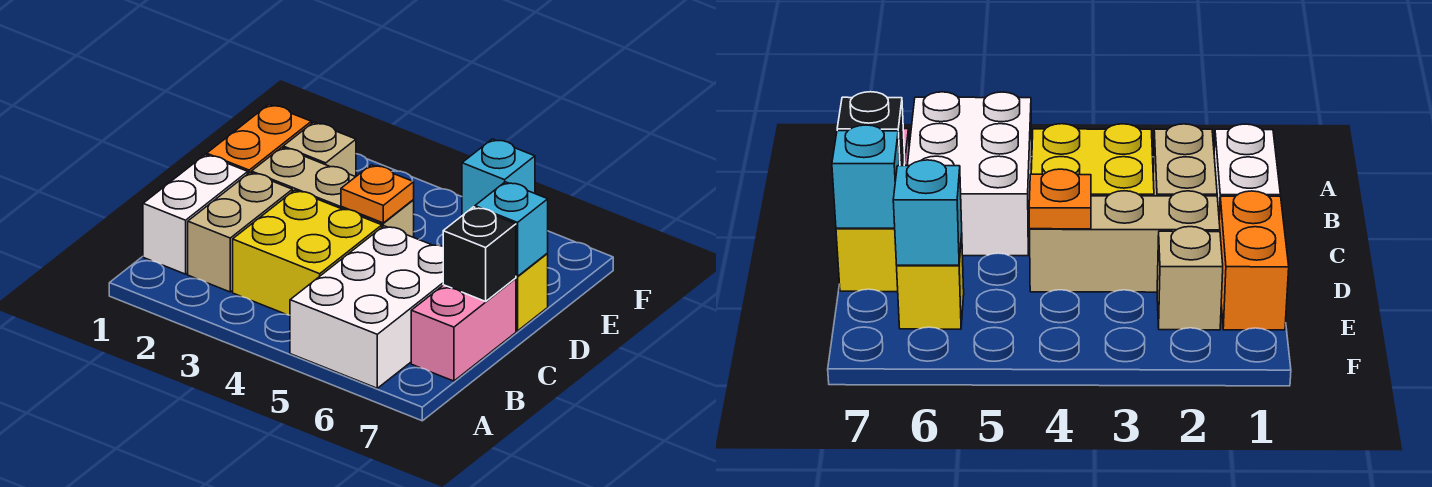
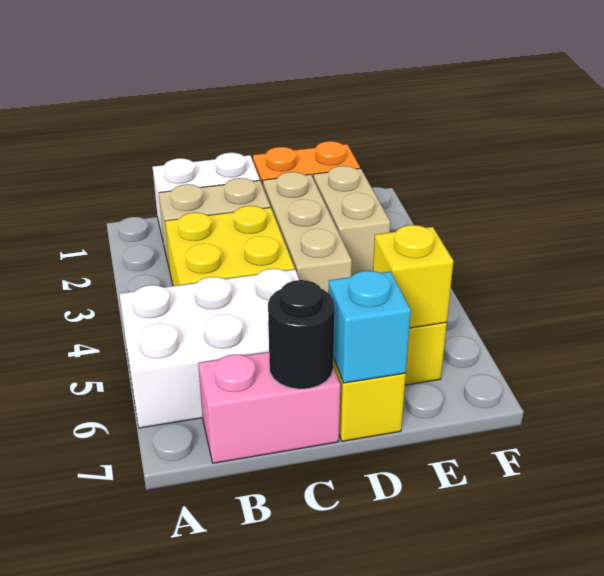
black brick C7 level 2 -> black round brick C7 level 2
orange plate D4 level 2 -> none
tan brick E2 level 1 -> tan brick E2:E3 level 1
cyan brick E6 level 2 -> yellow brick E6 level 2

